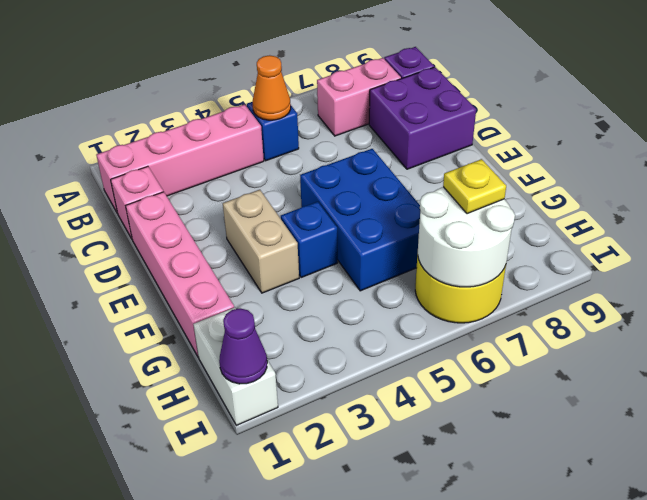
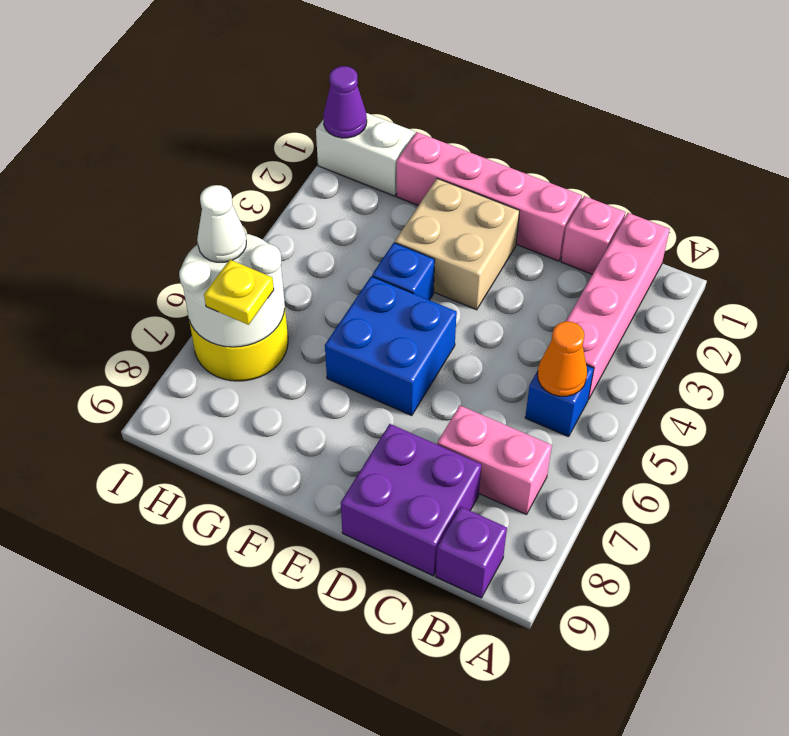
pink brick B7:B8 level 1 -> pink brick B7:C7 level 1
tan brick E3:F3 level 1 -> tan brick E2:F3 level 1
blue brick E5:G6 level 1 -> blue brick E5:F6 level 1
none -> white cone I6 level 3

